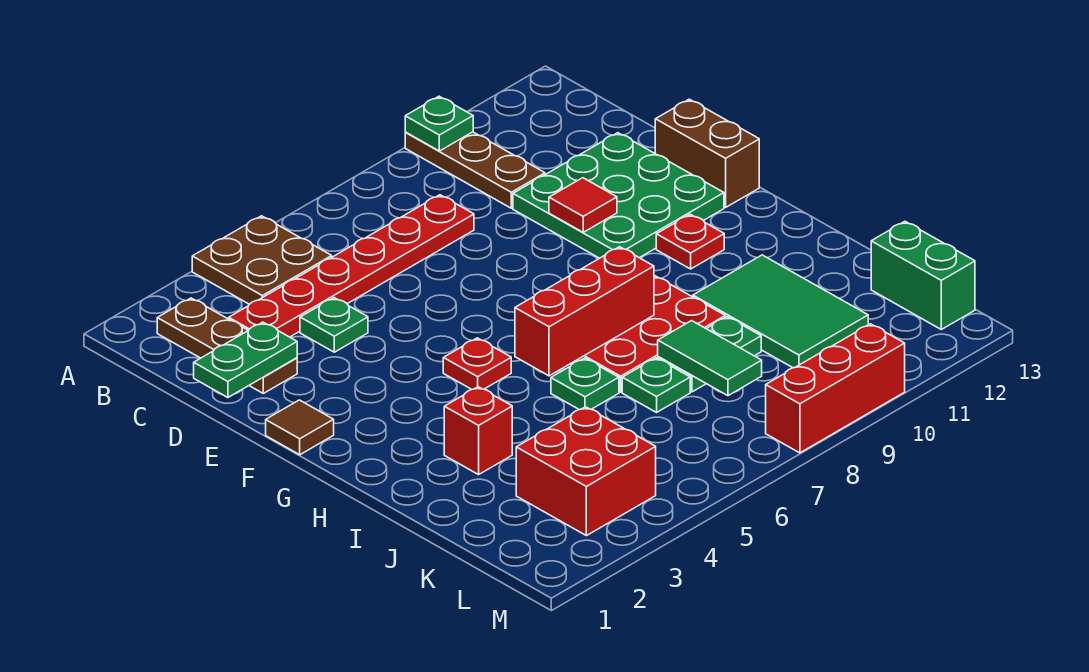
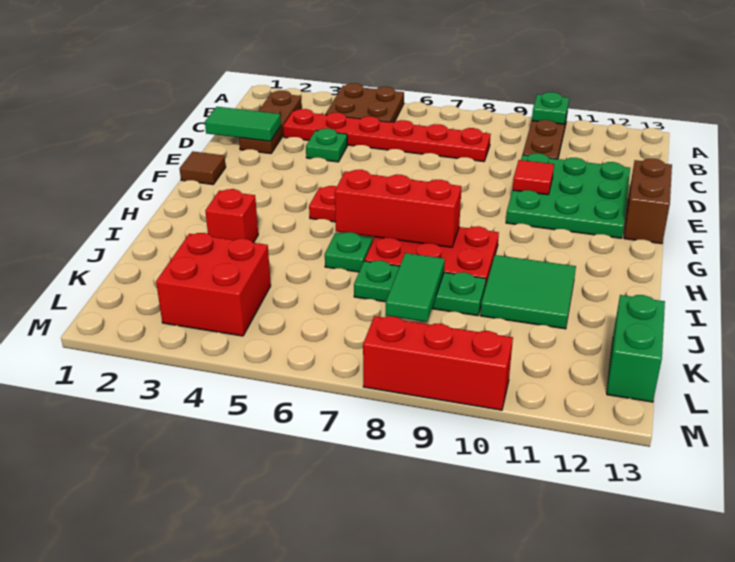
green plate D1:D2 level 2 -> green tile D1:D2 level 2
red plate G11 level 1 -> none
green tile I10:K11 level 1 -> green tile I10:J11 level 1

